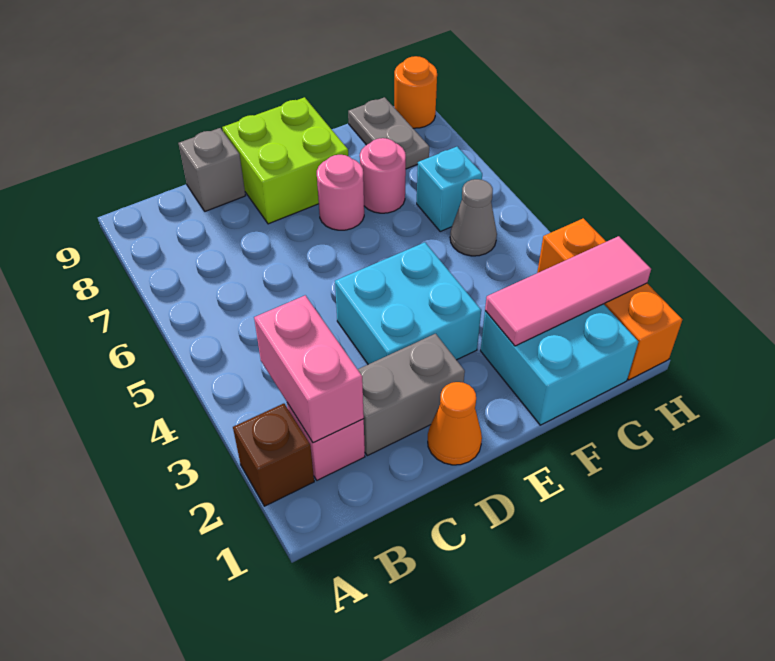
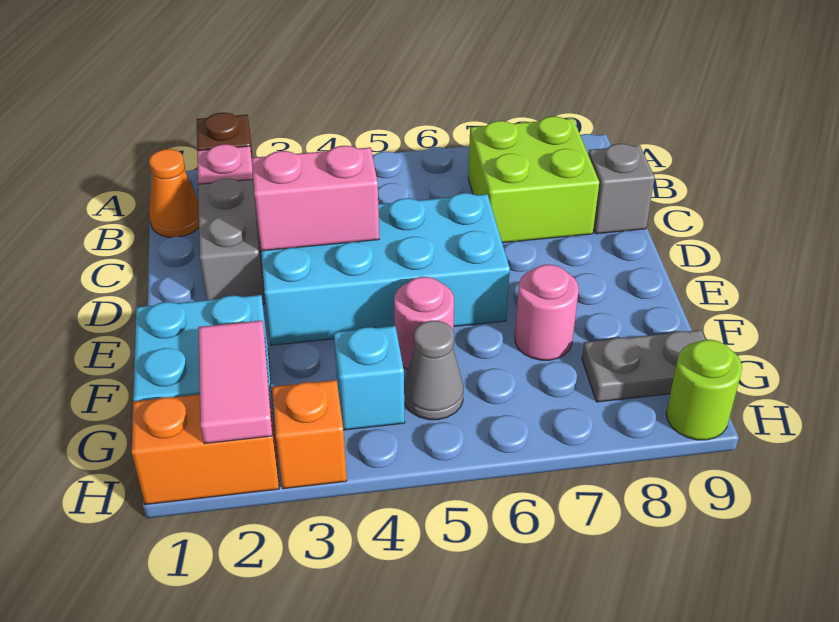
pink brick B2:B3 level 2 -> pink brick D3:D4 level 2
orange cone D1 level 1 -> orange cone B1 level 1
cyan brick D3:E4 level 1 -> cyan brick D3:E6 level 1
lime brick D8:E9 level 1 -> lime brick B7:C8 level 1
pink round brick E7 level 1 -> pink round brick F5 level 1
pink tile F2:H2 level 2 -> pink tile G2:H2 level 2
cyan brick G6 level 1 -> cyan brick G4 level 1
orange round brick H9 level 1 -> lime round brick H9 level 1

